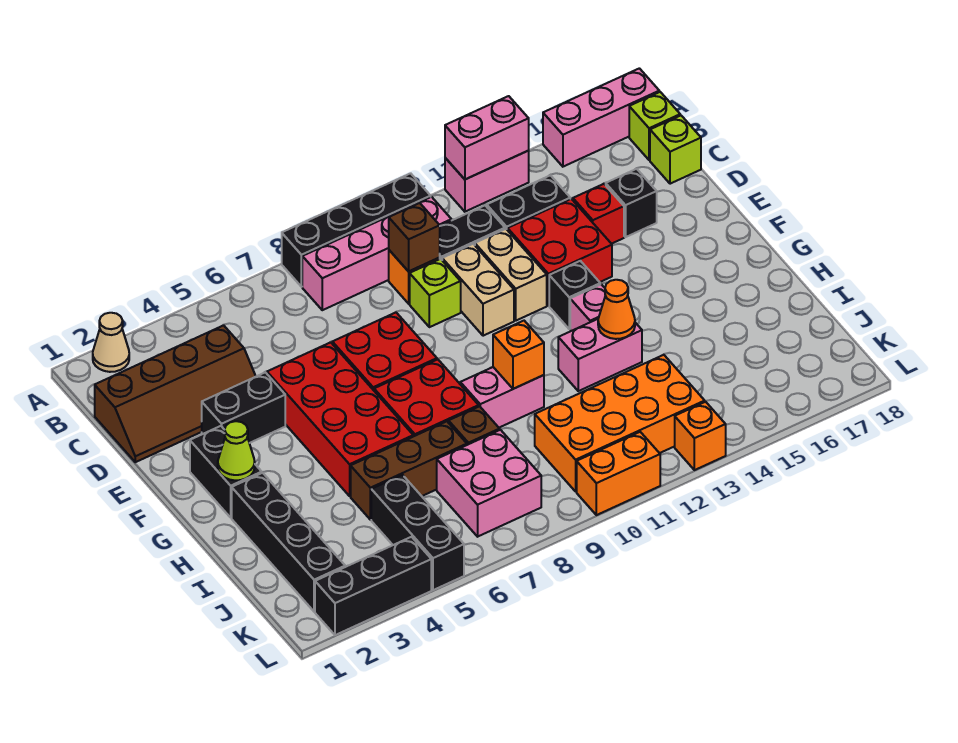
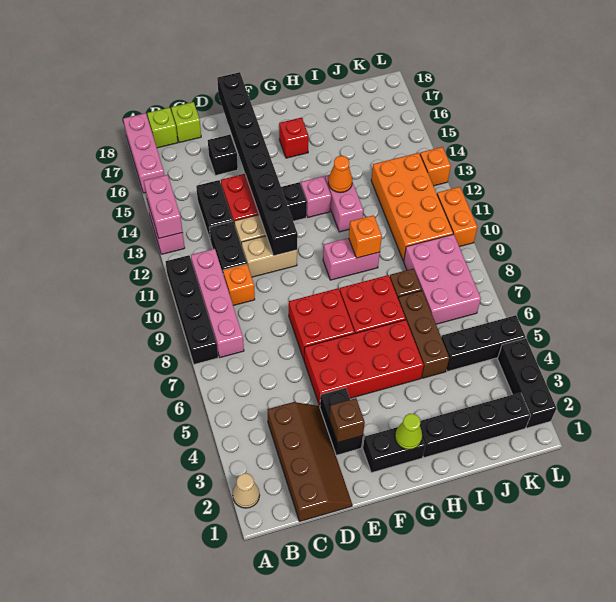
brown brick C10 level 2 -> brown brick E3 level 2
lime brick D10 level 1 -> none
red brick D15 level 1 -> red brick G16 level 1
none -> black brick E11:E18 level 2
pink brick H9:H10 level 1 -> pink brick G10:H10 level 1
pink brick J7:K8 level 1 -> pink brick J7:K9 level 1

